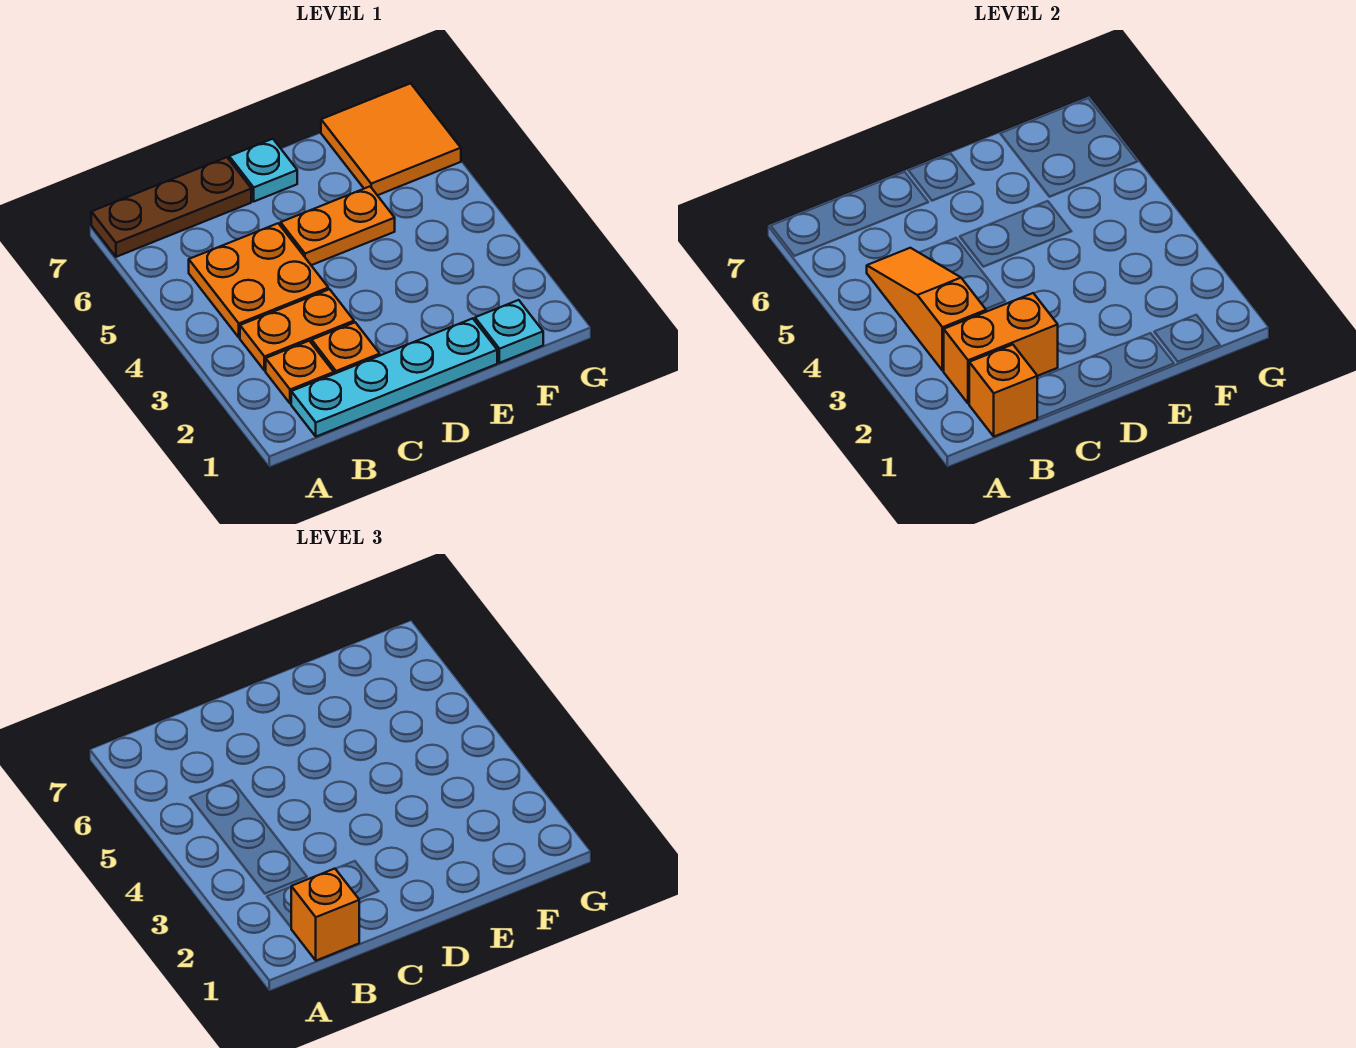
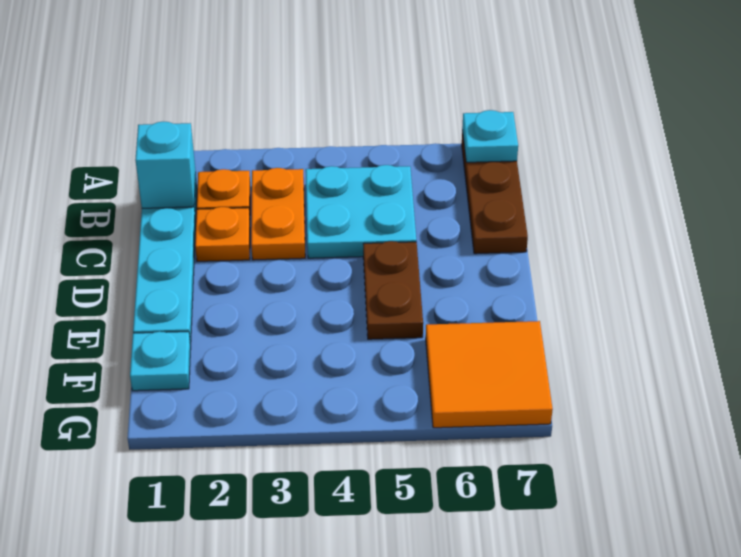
orange brick B1 level 2 -> cyan brick B1 level 2
orange brick B1 level 3 -> none
orange brick B2:C2 level 2 -> none
orange slope B3:B5 level 2 top 3 -> none
orange plate B4:C5 level 1 -> cyan plate B4:C5 level 1
orange plate D5:E5 level 1 -> brown plate D5:E5 level 1
cyan plate D7 level 1 -> cyan plate A7 level 2

